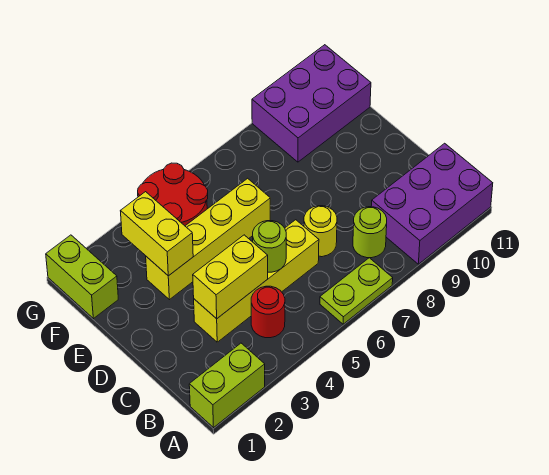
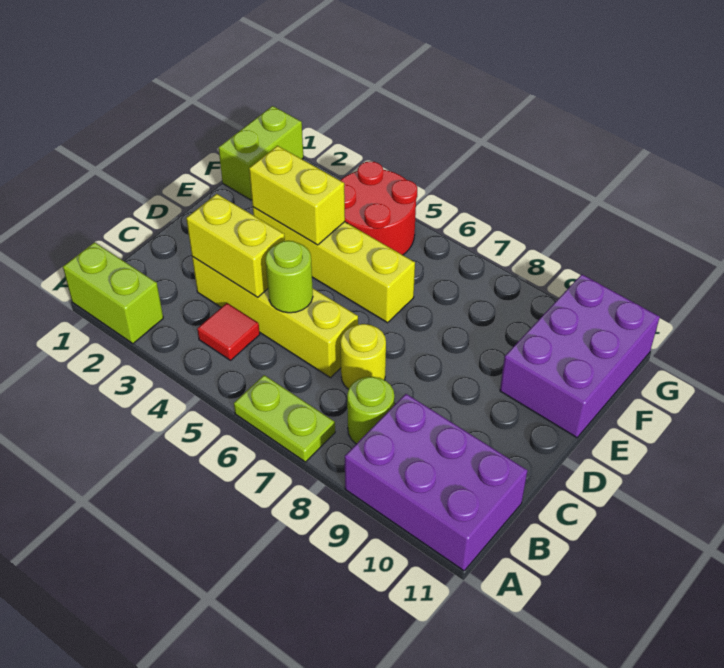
red round brick B4 level 1 -> red tile B4 level 1
yellow brick E3:F3 level 2 -> yellow brick E3:E4 level 2
purple brick F9:G11 level 1 -> purple brick E10:G11 level 1

